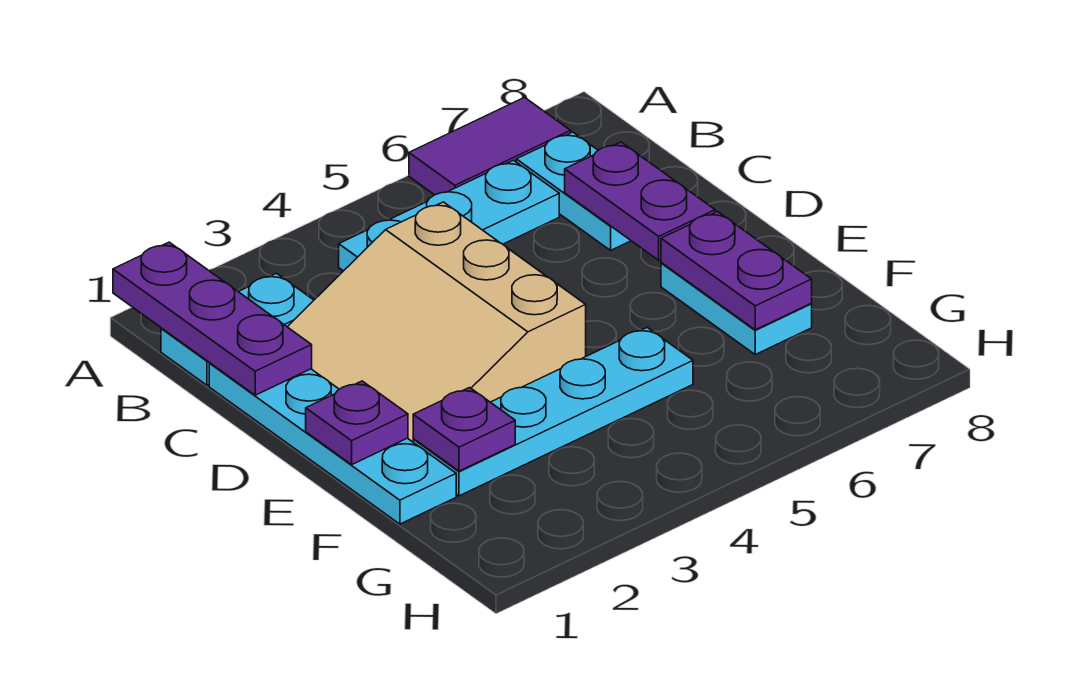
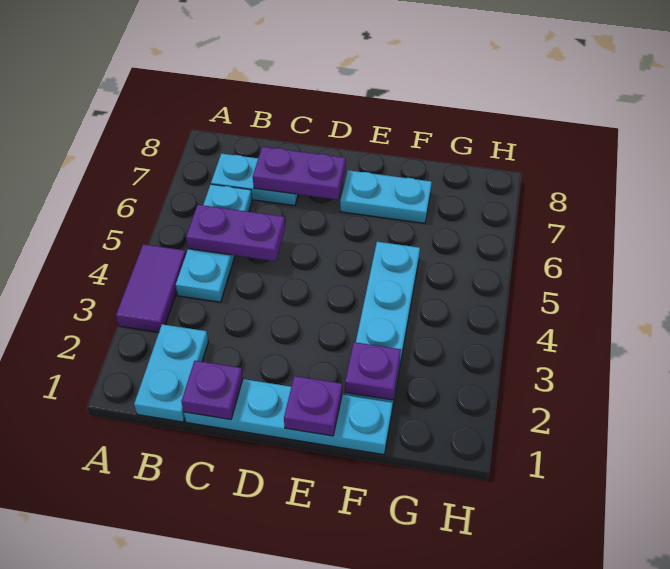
purple plate A1:C1 level 2 -> purple plate C1 level 2
purple tile A6:A7 level 1 -> purple tile A3:A4 level 1
tan slope C2:E4 level 1 top 4 -> none
purple plate E7:F7 level 2 -> purple plate B5:C5 level 2

